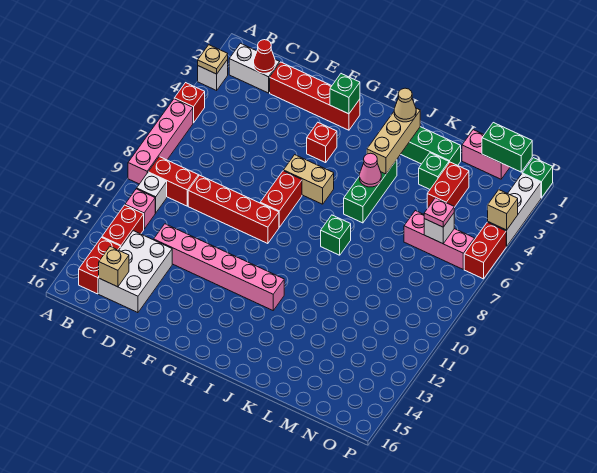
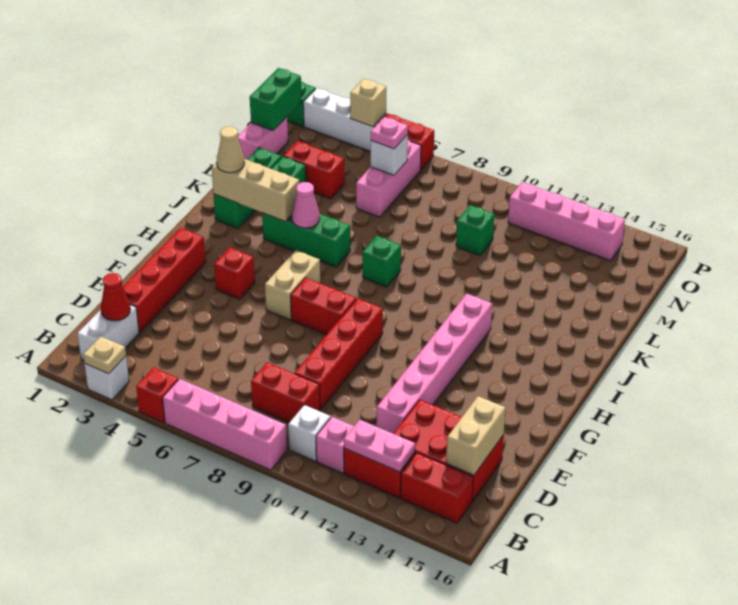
red brick B9:C9 level 1 -> red brick C8:C9 level 1
none -> pink plate B12:B13 level 2
white brick C13:D15 level 1 -> red brick C13:D15 level 1
tan brick C15 level 2 -> tan brick C15:D15 level 2
green brick G2 level 2 -> green brick M10 level 1
none -> pink brick O11:O14 level 1

